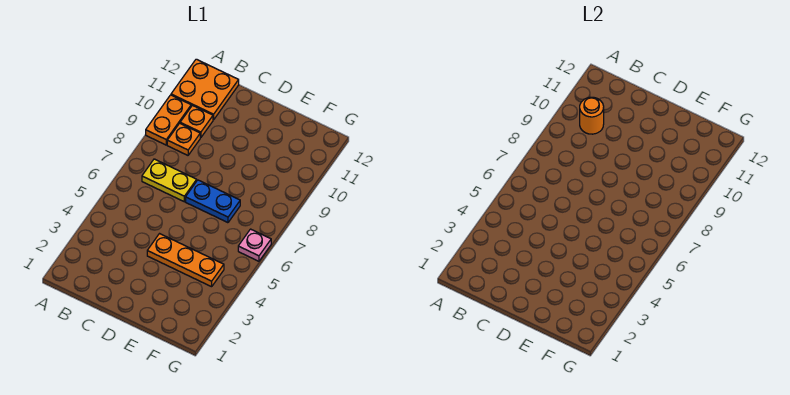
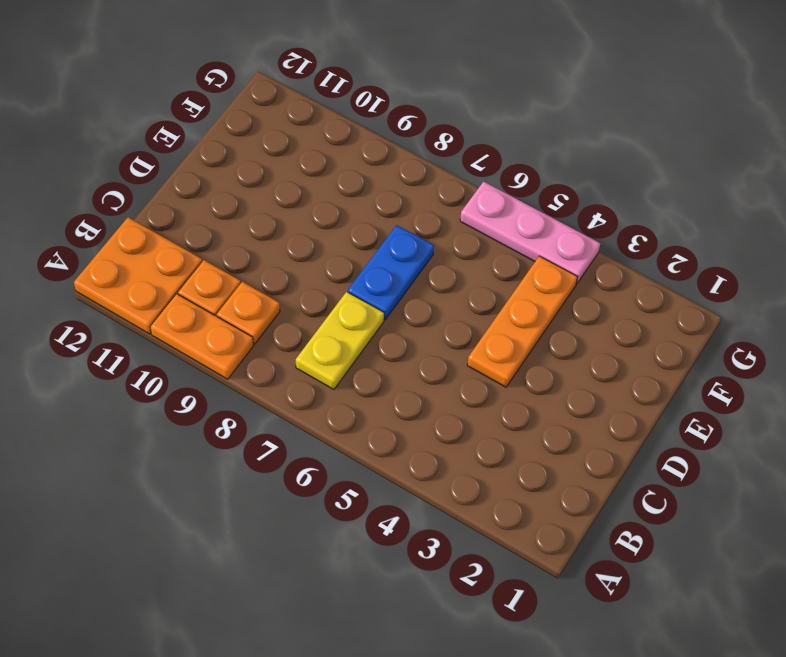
orange round brick B10 level 2 -> none
pink plate G6 level 1 -> pink plate G4:G6 level 1

